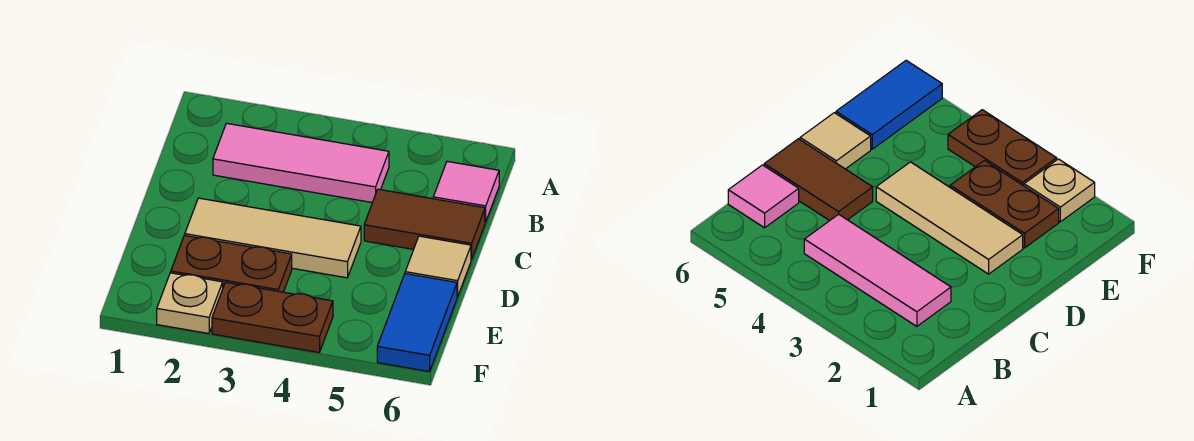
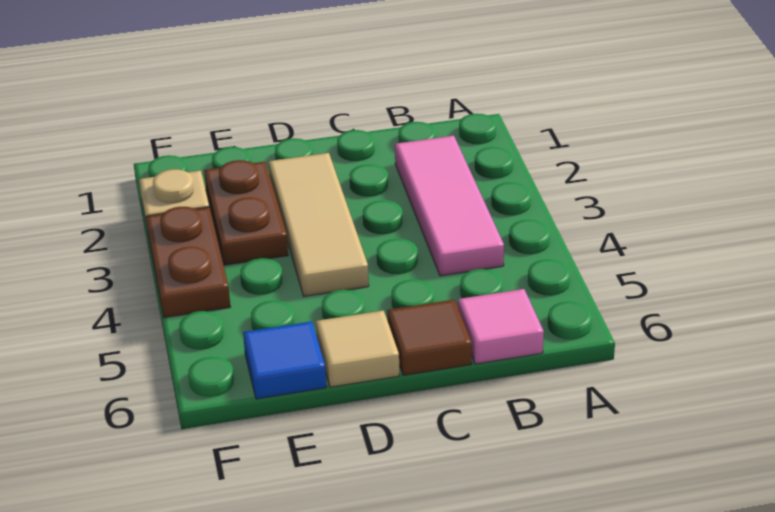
brown tile C5:C6 level 1 -> brown tile C6 level 1
blue tile E6:F6 level 1 -> blue tile E6 level 1

